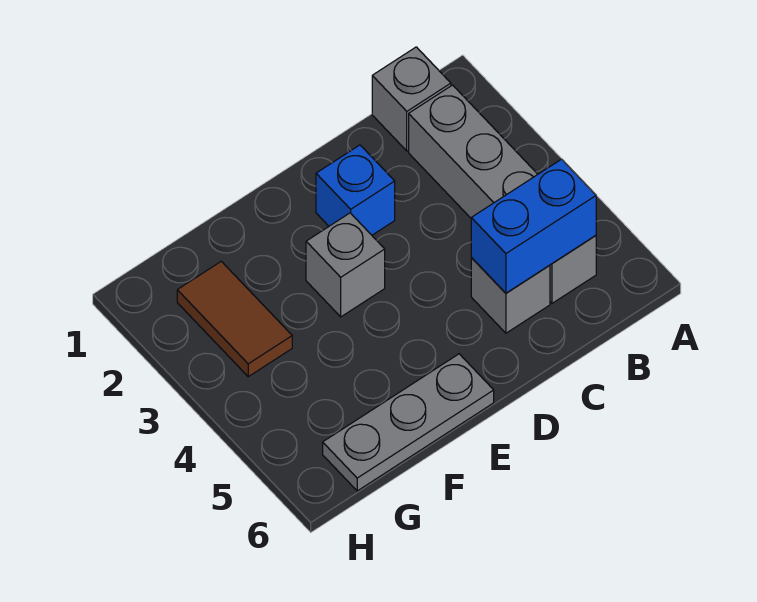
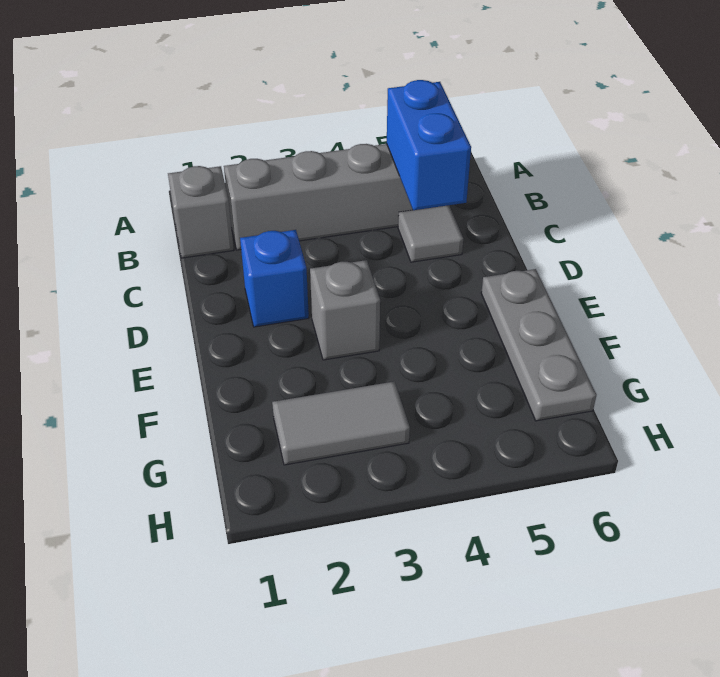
grey brick C5 level 1 -> grey tile C5 level 1
brown tile G2:G3 level 1 -> grey tile G2:G3 level 1

